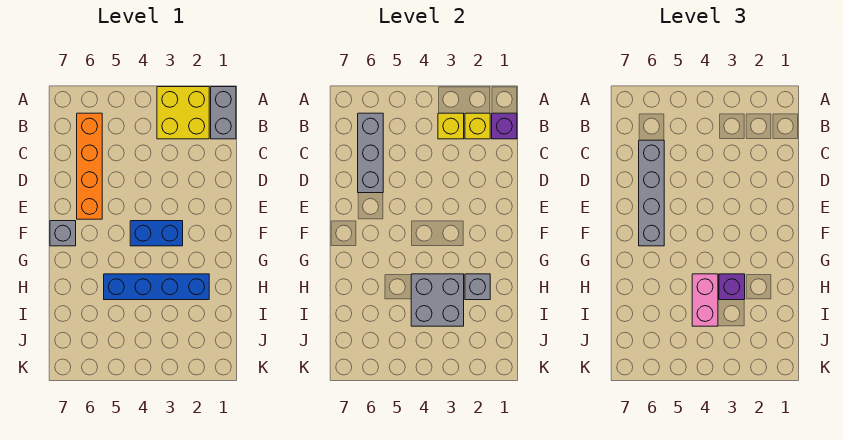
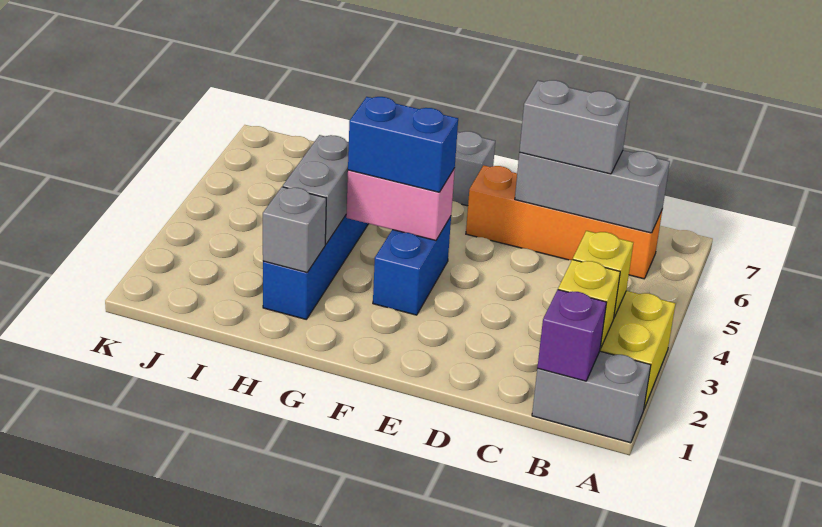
grey brick C6:F6 level 3 -> grey brick C6:D6 level 3
none -> blue brick F4:G4 level 3
grey brick H3:I4 level 2 -> grey brick H3:H4 level 2
purple brick H3 level 3 -> none
pink brick H4:I4 level 3 -> pink brick F4:G4 level 2

